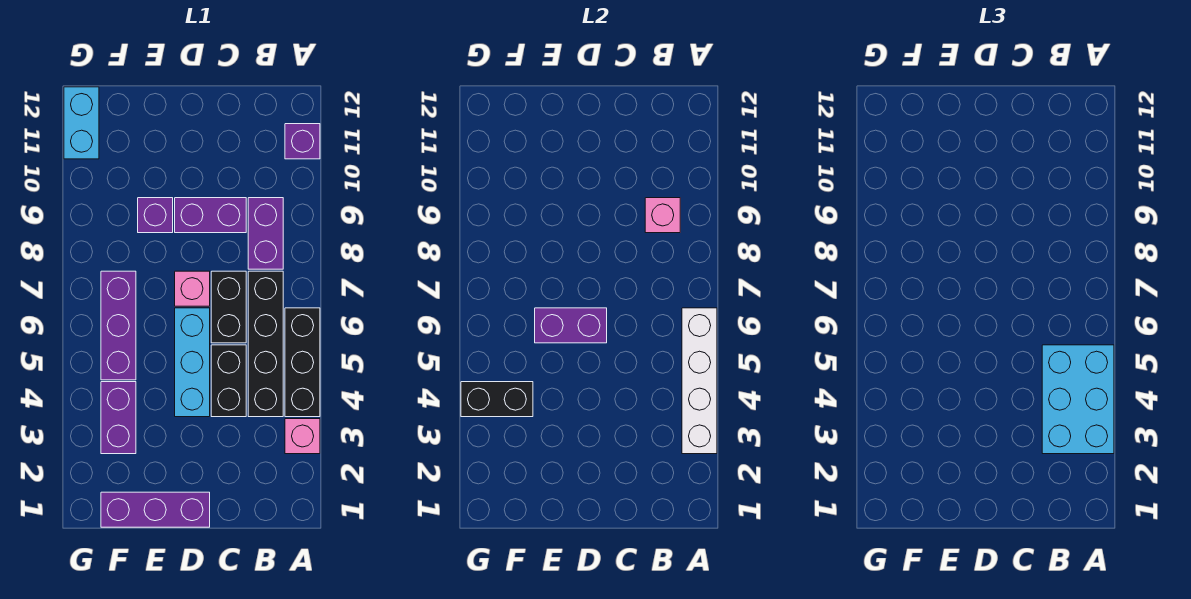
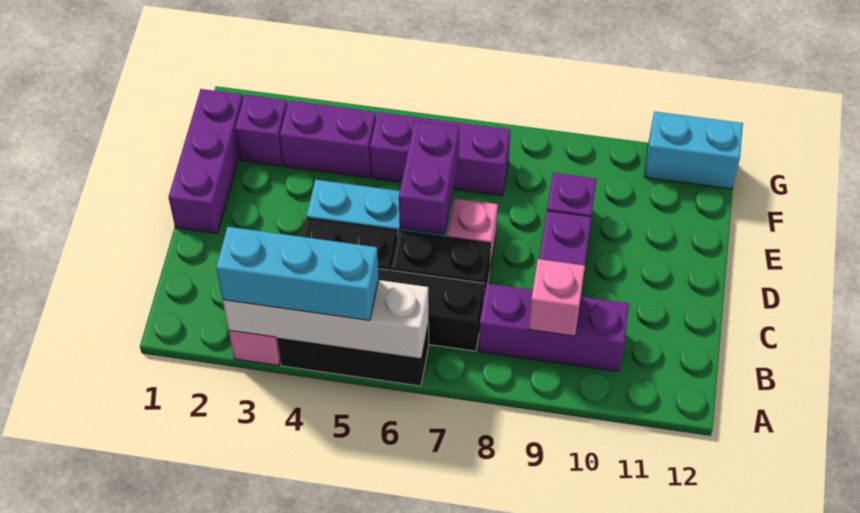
cyan brick A3:B5 level 3 -> cyan brick A3:A5 level 3
purple brick A11 level 1 -> purple brick F2 level 1
purple brick B8:B9 level 1 -> purple brick B8:B10 level 1
black brick F4:G4 level 2 -> none

